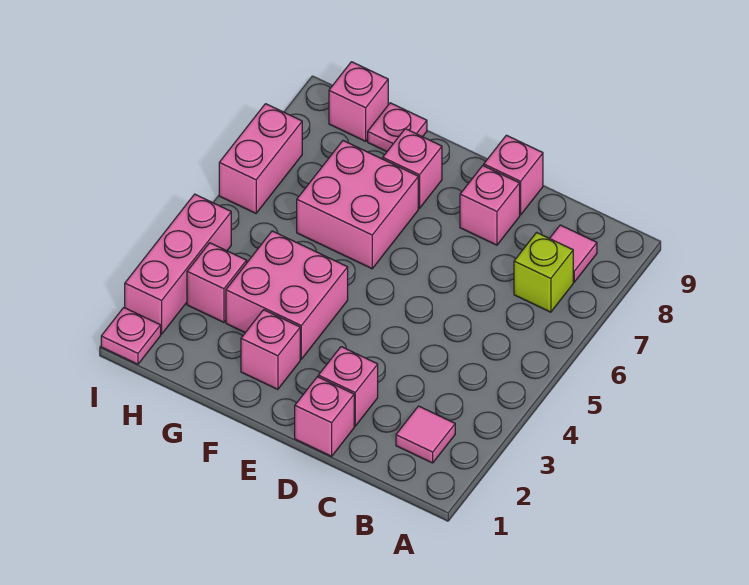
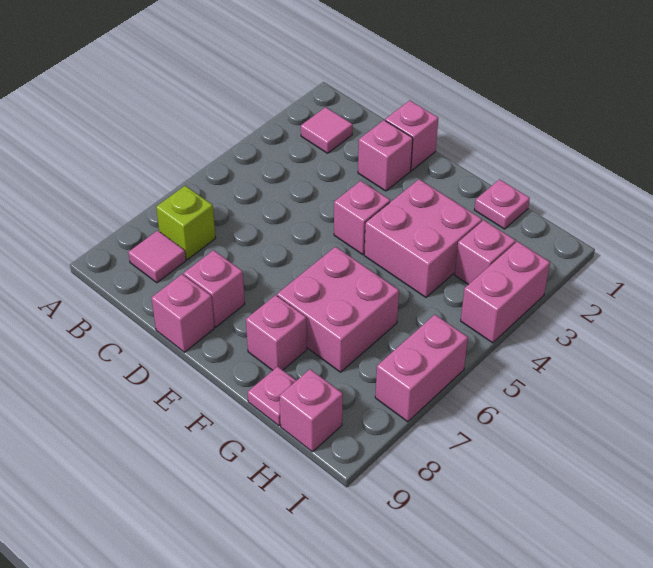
pink brick F2 level 1 -> pink brick E4 level 1
pink plate I1 level 1 -> pink plate G1 level 1
pink brick I2:I4 level 1 -> pink brick I3:I4 level 1

